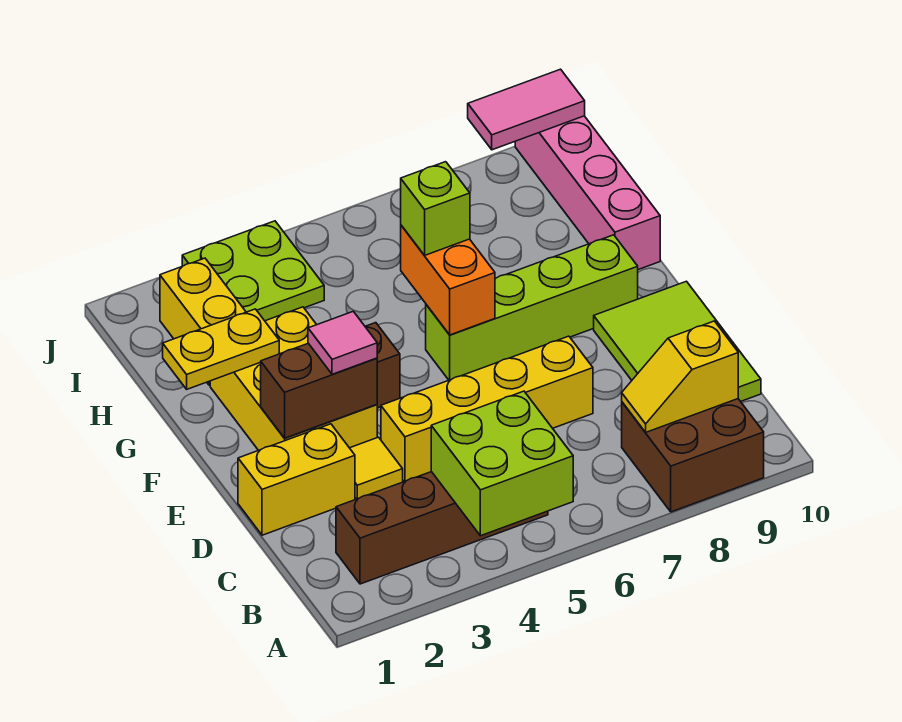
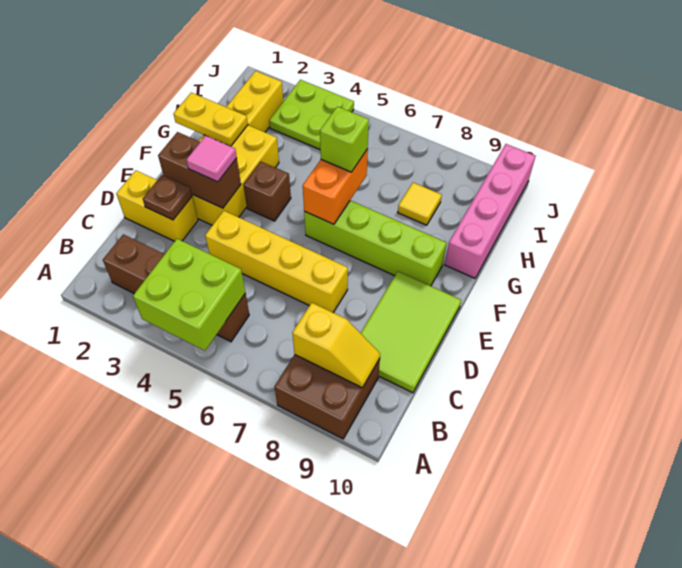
yellow slope B8:B9 level 2 top 9 -> yellow slope B8:B9 level 2 top 8
none -> brown plate D2 level 2
yellow tile D3 level 1 -> yellow tile H8 level 1
pink tile J9:J10 level 2 -> none

